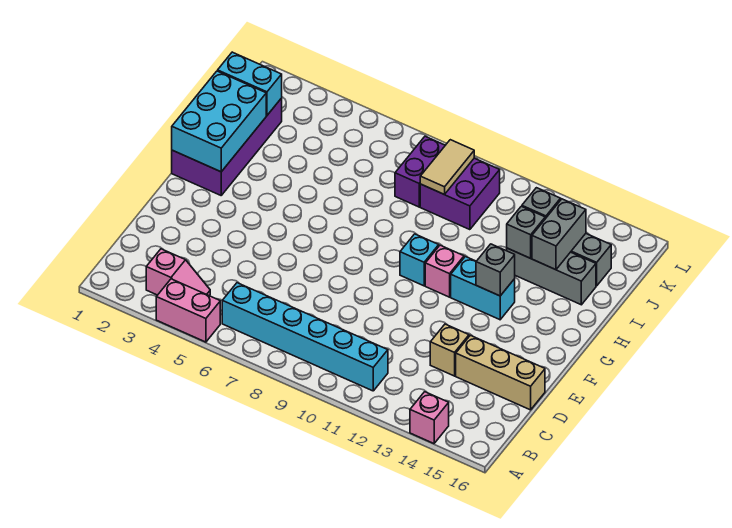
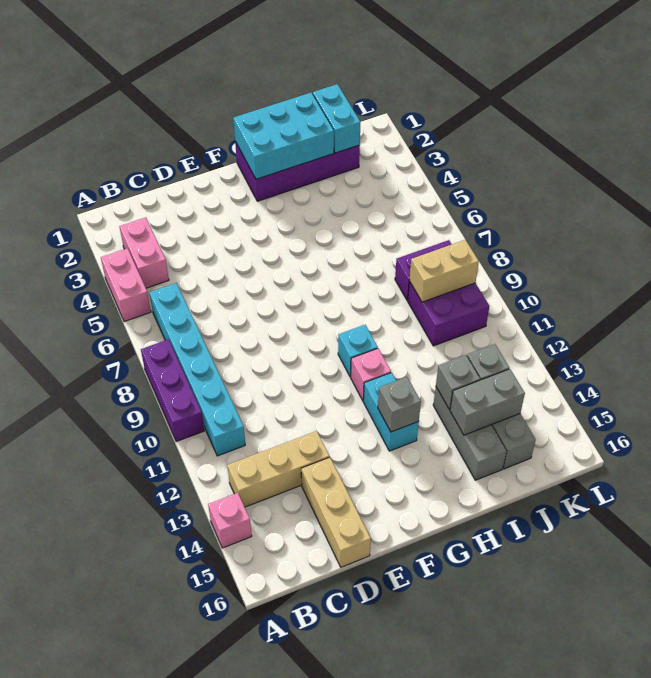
none -> purple brick A8:A10 level 1
pink slope B3:B4 level 1 top 3 -> pink brick B3:B4 level 1
tan brick D13 level 1 -> tan brick B13:D13 level 1
tan tile J9:K9 level 2 -> tan brick J9:K9 level 2

